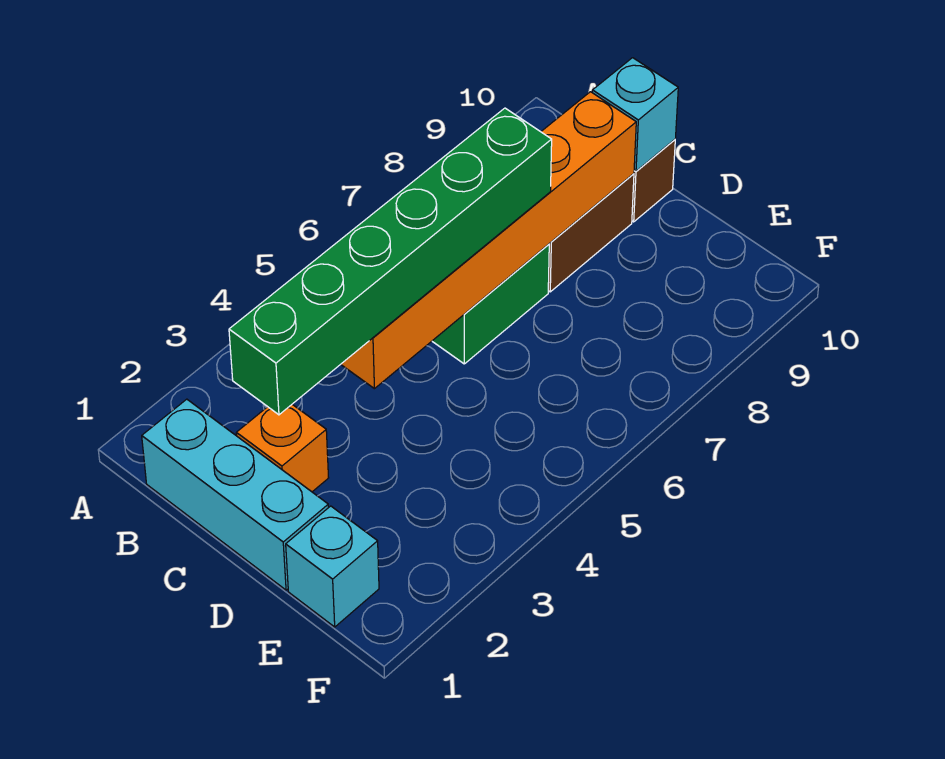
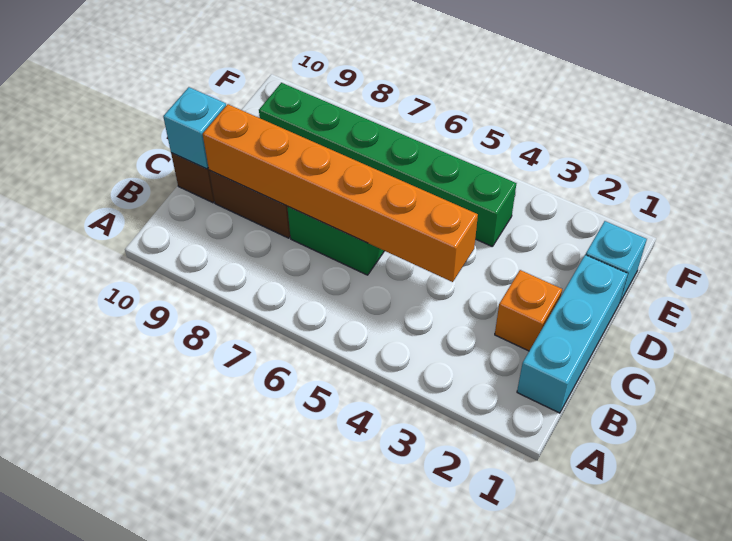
green brick C2:C7 level 3 -> green brick E4:E9 level 1

